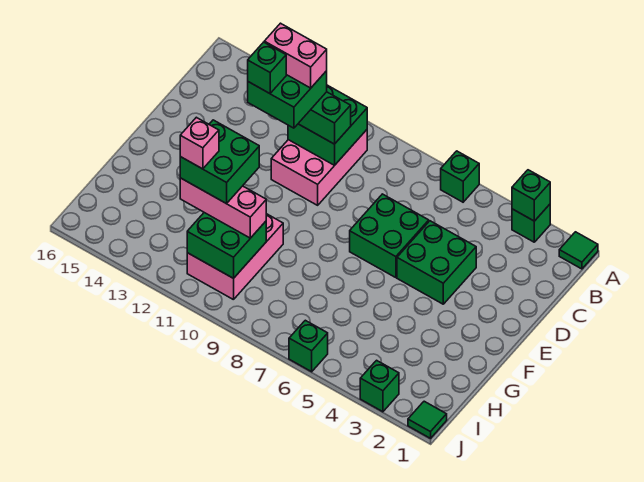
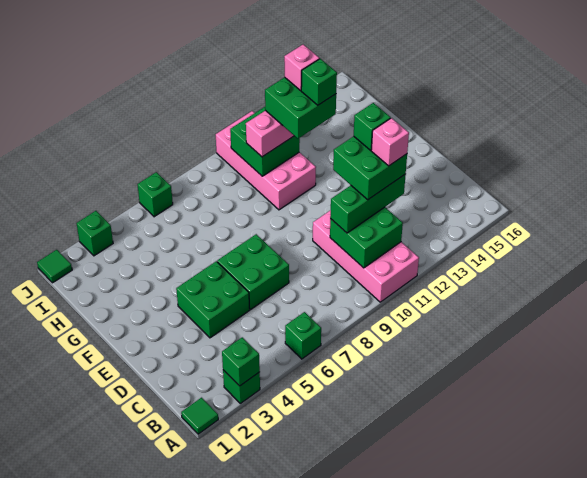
pink brick B10:D11 level 1 -> pink brick A10:D11 level 1
pink brick C11:C12 level 5 -> pink brick C12 level 5
pink brick G10:I11 level 1 -> pink brick G10:J11 level 1
none -> green brick G12 level 5

